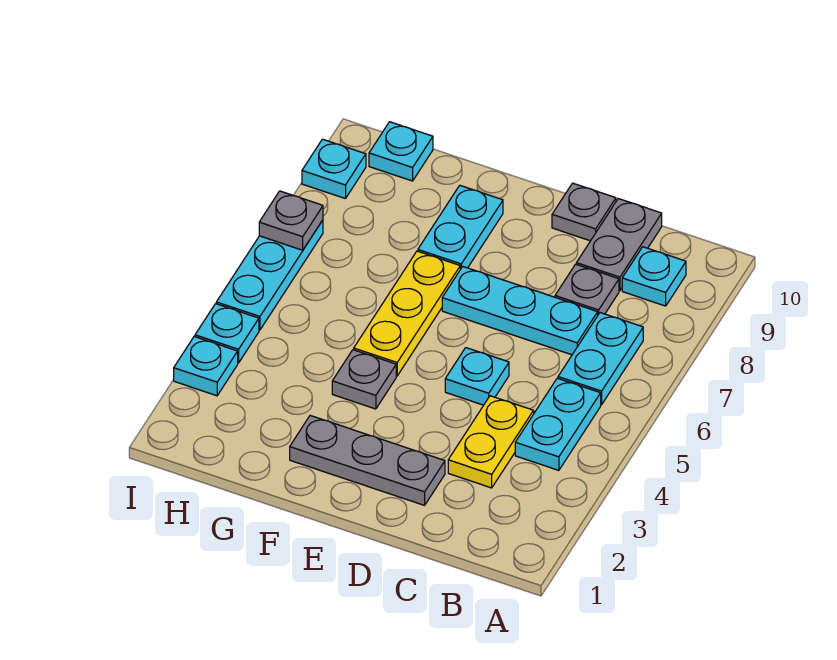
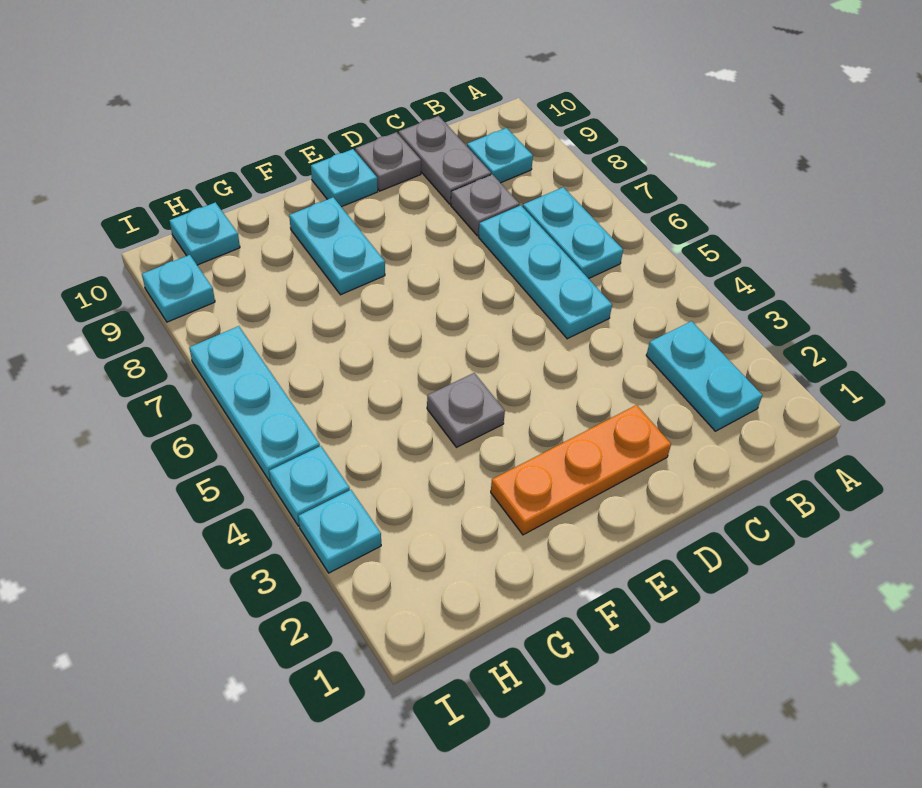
cyan plate B4:B5 level 1 -> cyan plate B2:B3 level 1
yellow plate C3:C4 level 1 -> none
cyan plate C7:E7 level 1 -> cyan plate C5:C7 level 1
grey plate D2:F2 level 1 -> orange plate D2:F2 level 1
cyan plate D5 level 1 -> cyan plate E10 level 1
yellow plate F5:F7 level 1 -> none
grey plate I7 level 2 -> none

